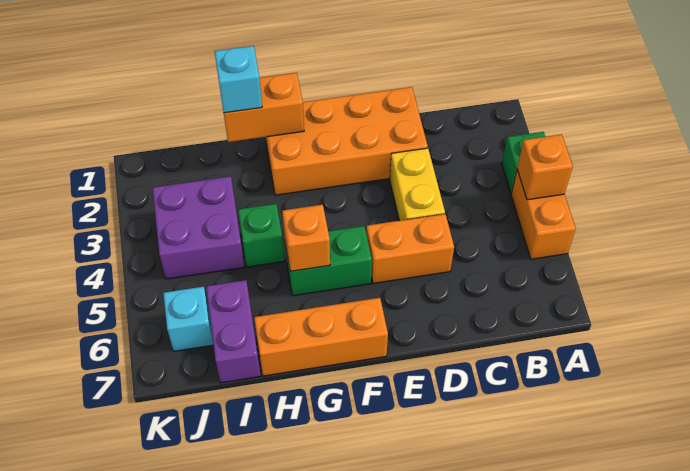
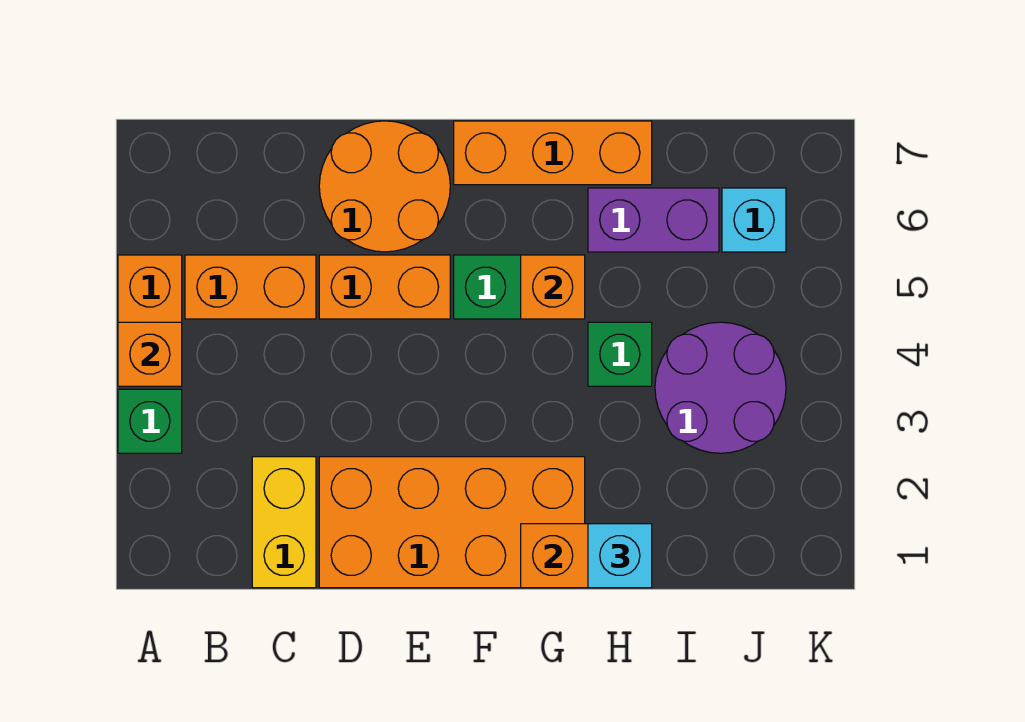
none -> orange brick B5:C5 level 1
yellow brick D3:D4 level 1 -> yellow brick C1:C2 level 1
none -> orange round brick D6:E7 level 1
purple brick I3:J4 level 1 -> purple round brick I3:J4 level 1
purple brick I6:I7 level 1 -> purple brick H6:I6 level 1

